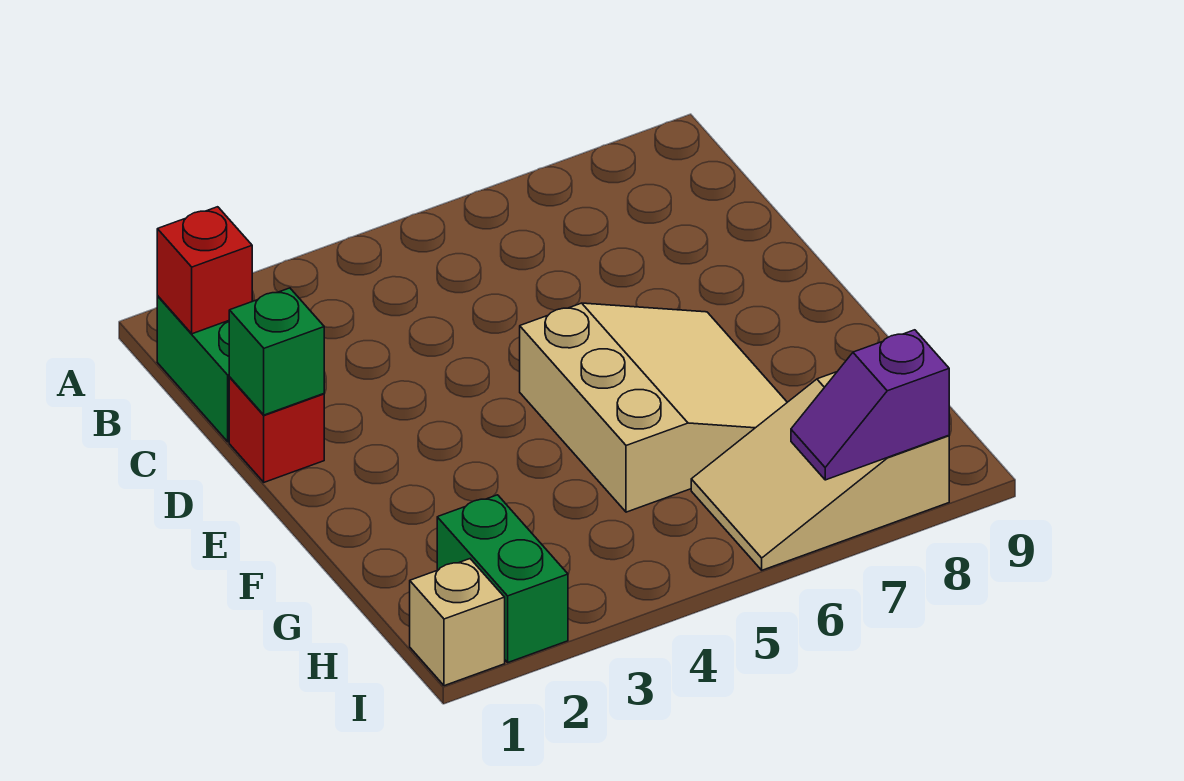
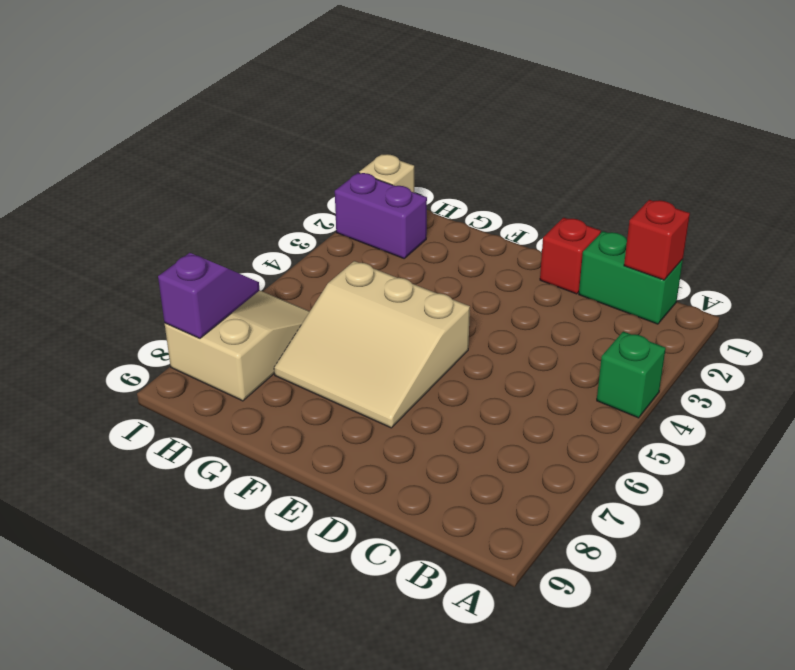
green brick D1 level 2 -> green brick A4 level 1
green brick H2:I2 level 1 -> purple brick H2:I2 level 1

